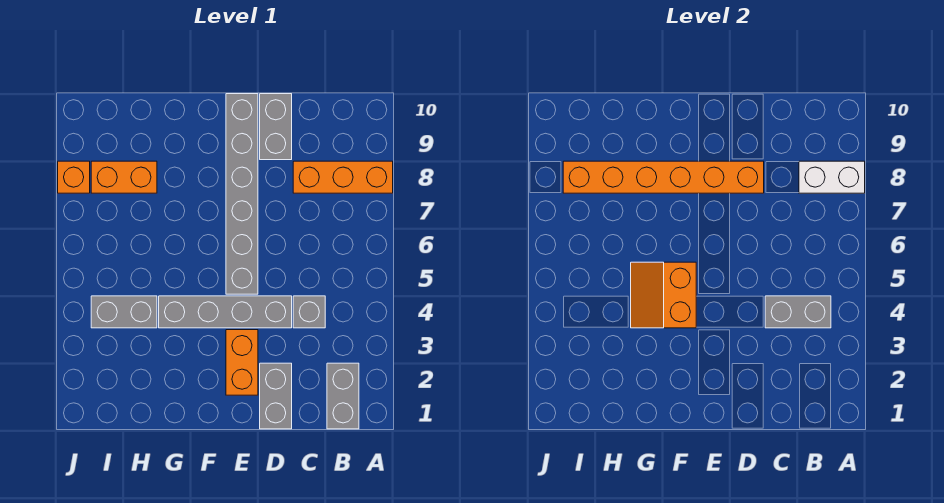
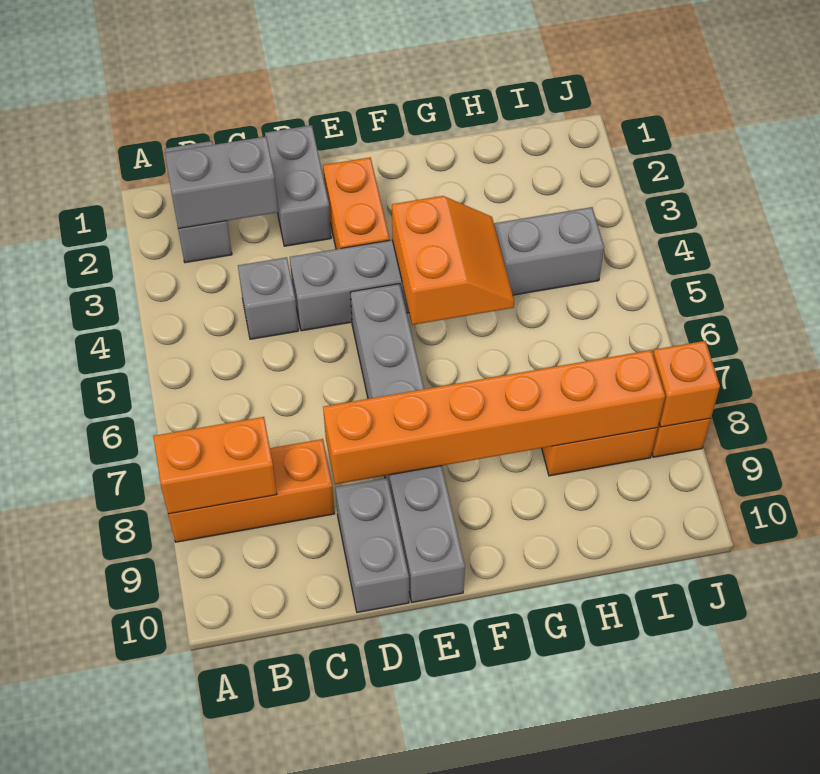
white brick A8:B8 level 2 -> orange brick A8:B8 level 2
grey brick B4:C4 level 2 -> grey brick B2:C2 level 2
none -> orange brick J8 level 2

